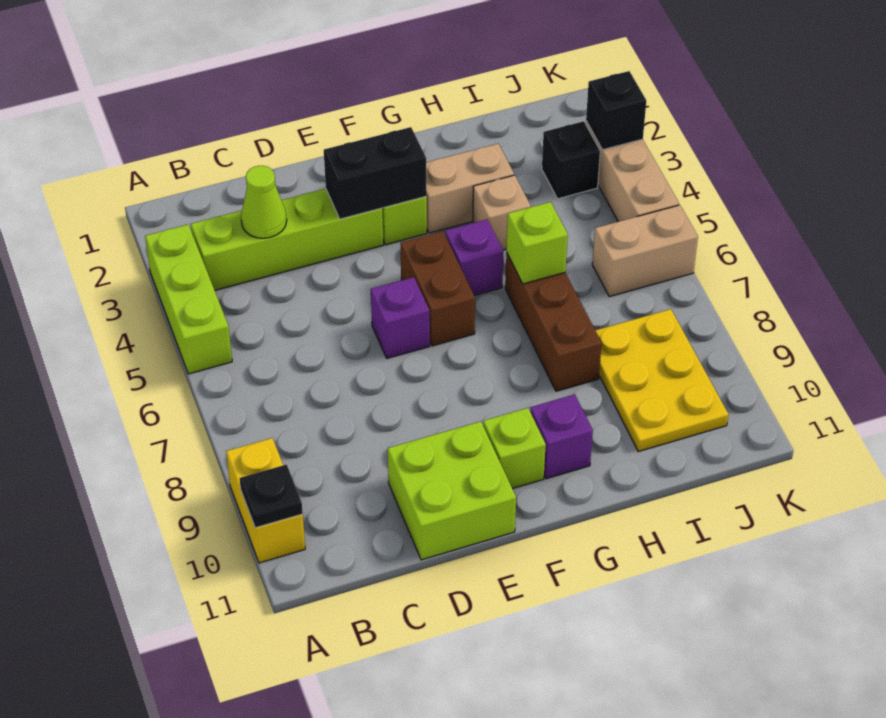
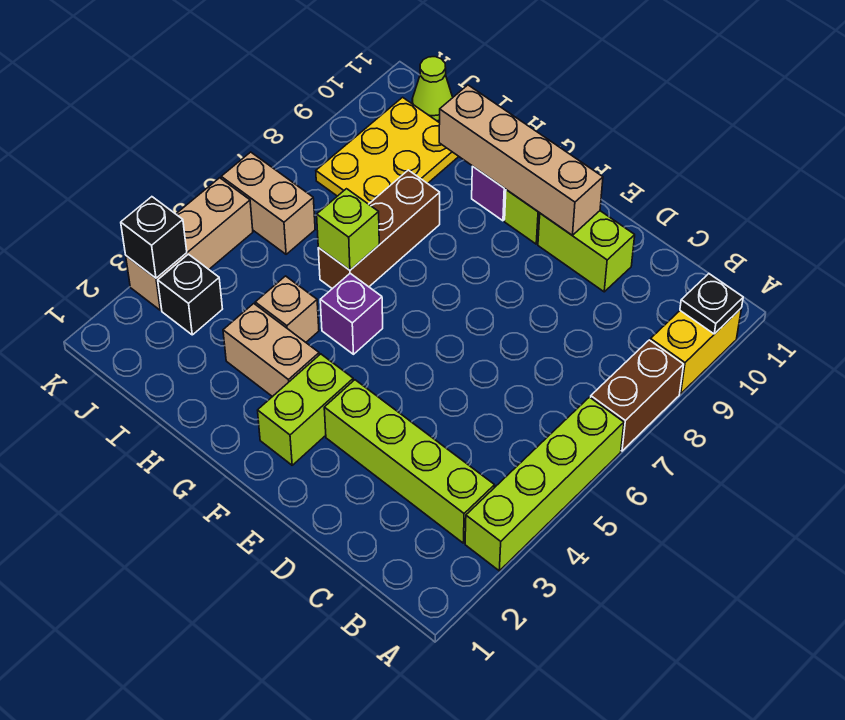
lime brick A3:A5 level 1 -> lime brick A3:A6 level 1
lime cone C3 level 2 -> lime cone J11 level 1
lime brick D10:E11 level 1 -> lime brick D10:E10 level 1
black brick E3:F3 level 2 -> none
purple brick E6 level 1 -> none
none -> tan brick E10:H10 level 2
brown brick F5:F6 level 1 -> brown brick A7:A8 level 1

